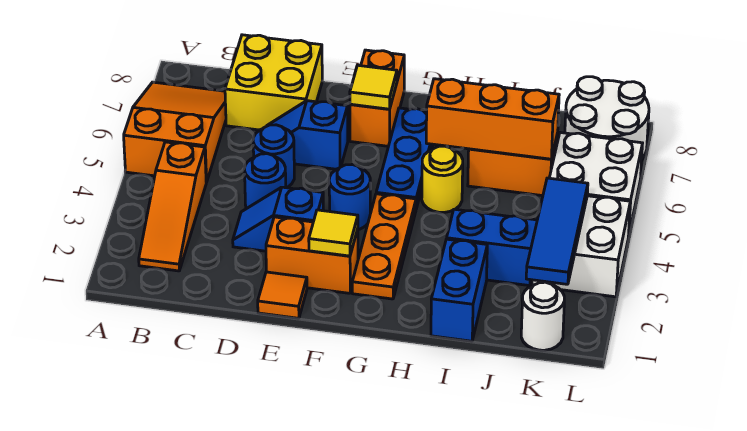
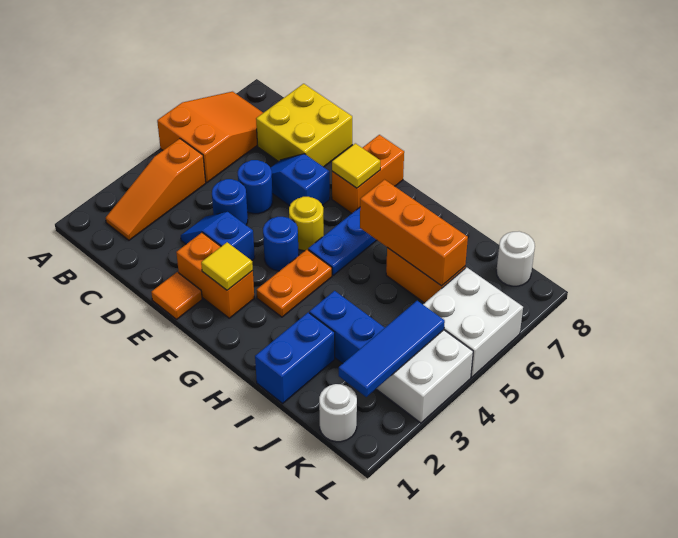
orange plate G2:G4 level 1 -> orange plate G3:G4 level 1
yellow round brick H5 level 1 -> yellow round brick F5 level 1
white round brick K7:L8 level 1 -> white round brick K8 level 1

